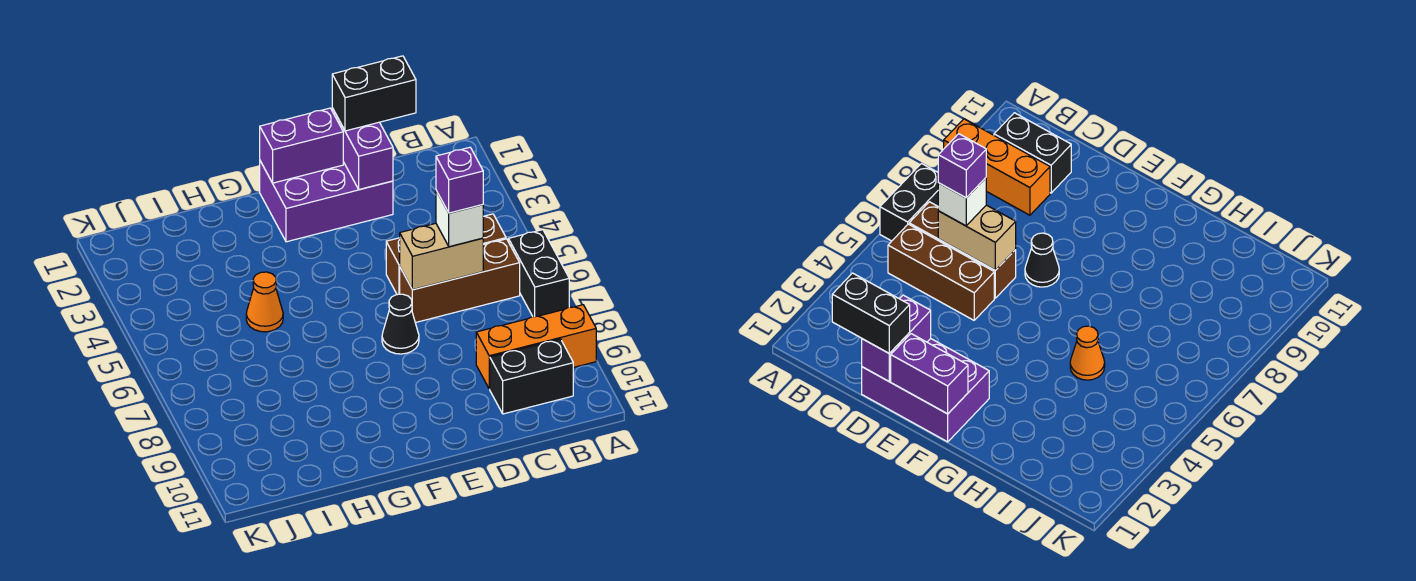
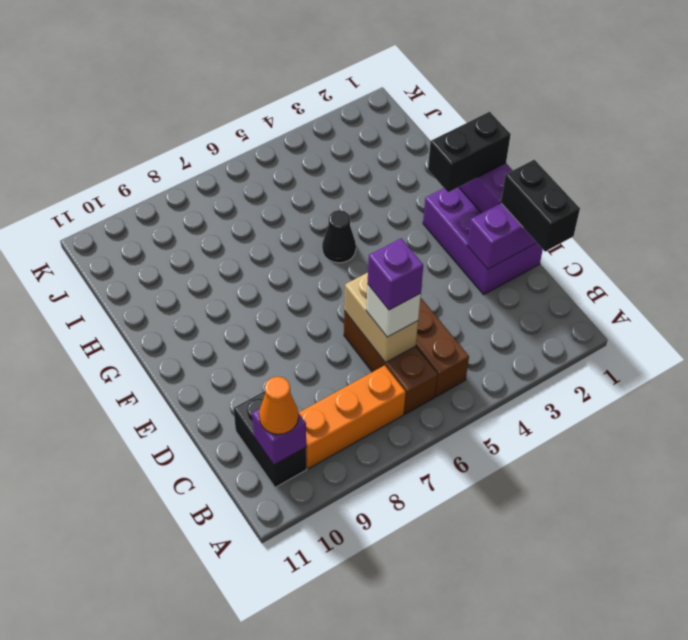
black brick A6:A7 level 1 -> black brick F1:F2 level 3
orange brick A9:C9 level 1 -> orange brick B7:B9 level 1
none -> purple brick B10 level 2
black cone E7 level 1 -> black cone G5 level 1
orange cone H5 level 1 -> orange cone B10 level 3

